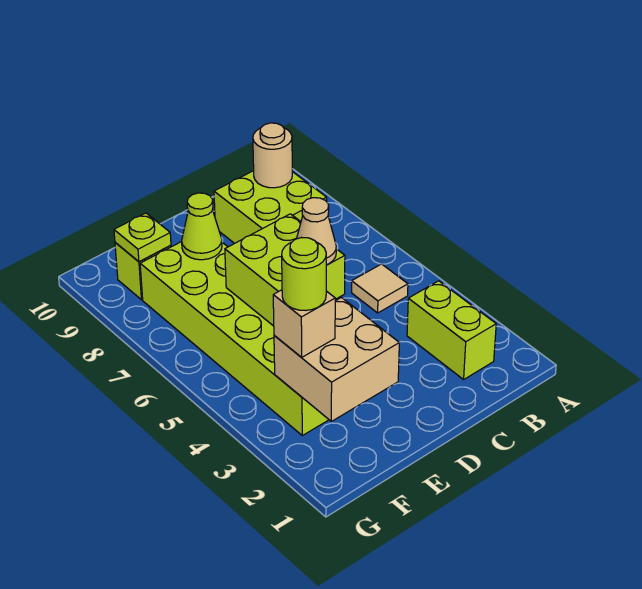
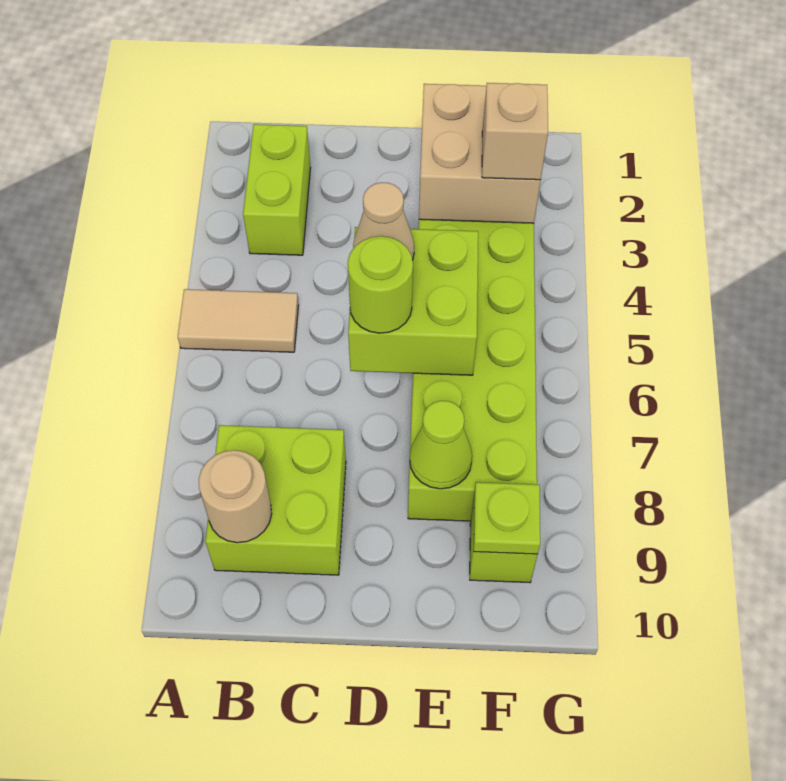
tan tile B5 level 1 -> tan tile A5:B5 level 1
lime round brick F3 level 4 -> lime round brick D6 level 3

